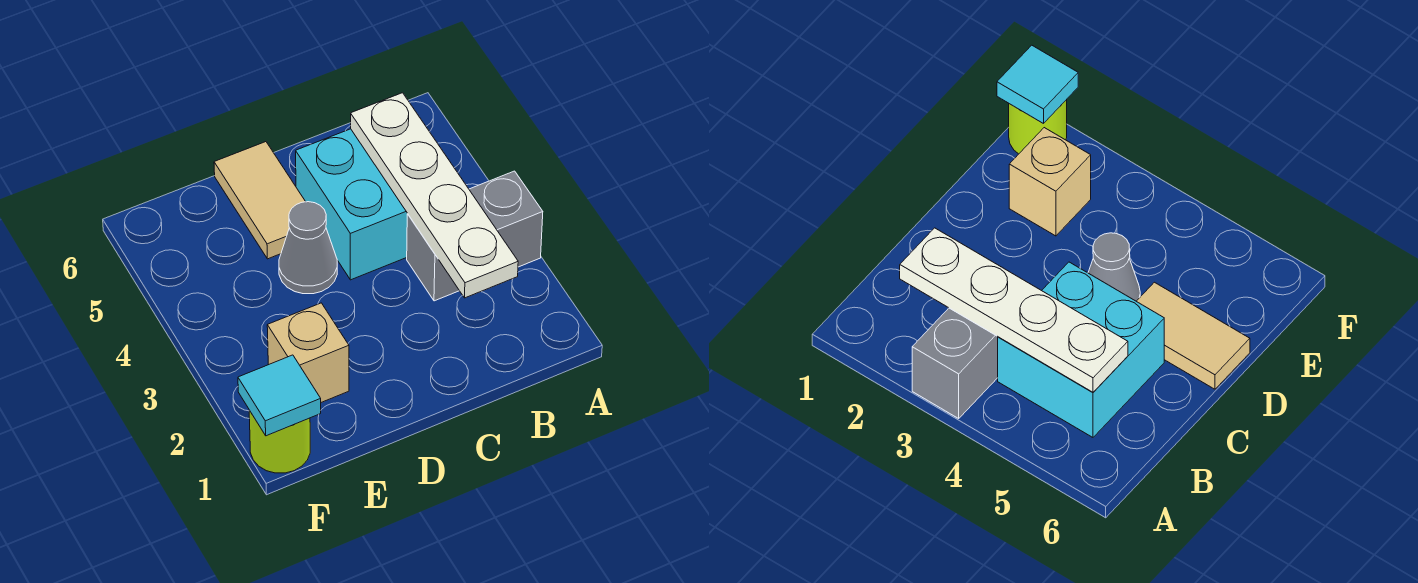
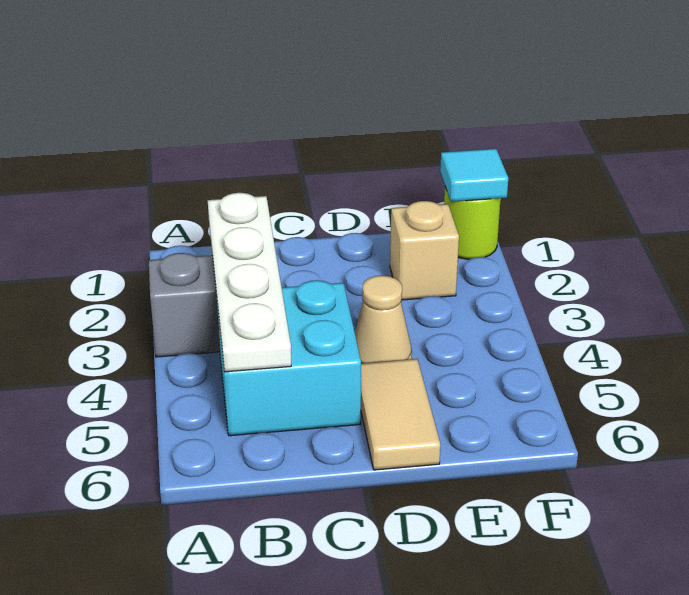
grey cone D4 level 1 -> tan cone D4 level 1

